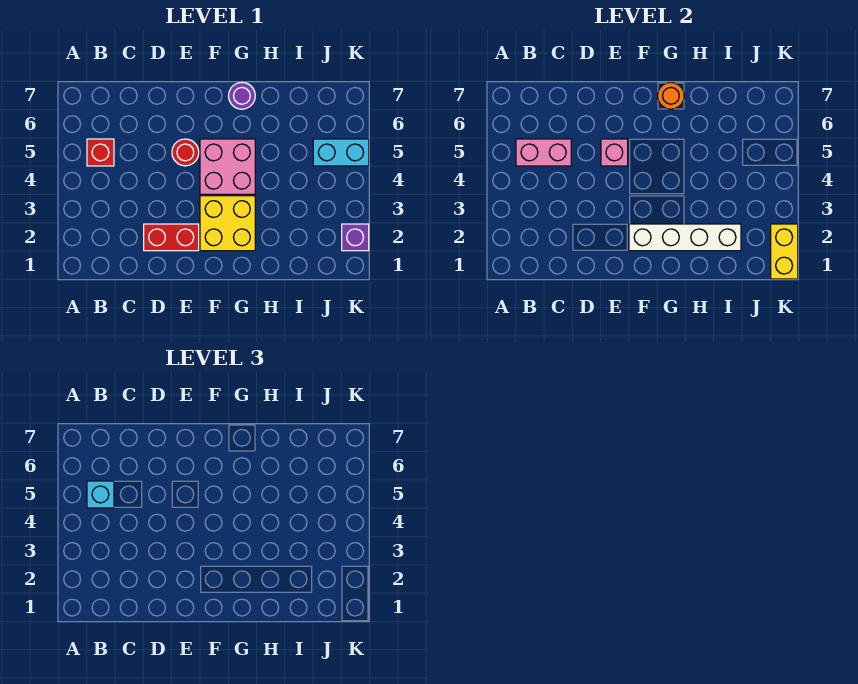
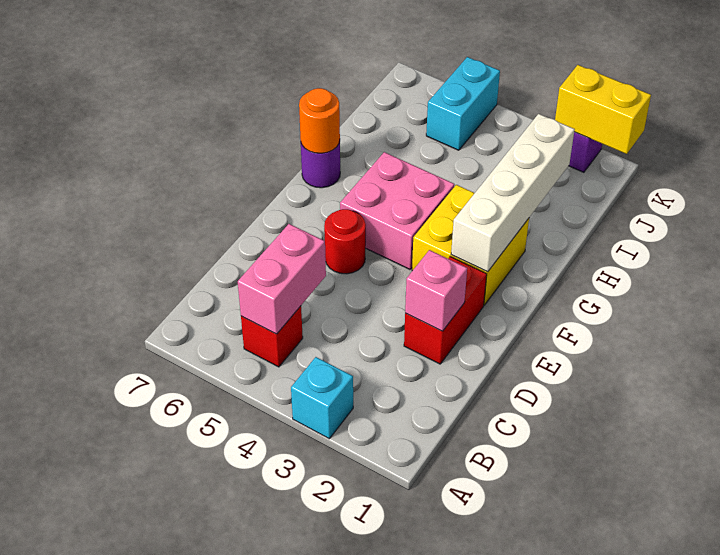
cyan brick B5 level 3 -> cyan brick A3 level 1
pink brick E5 level 2 -> pink brick D2 level 2

